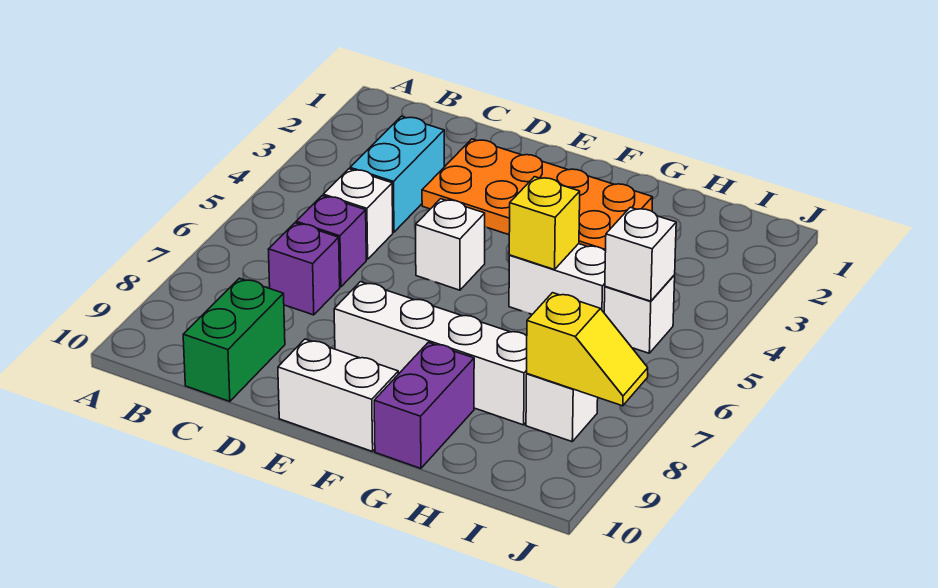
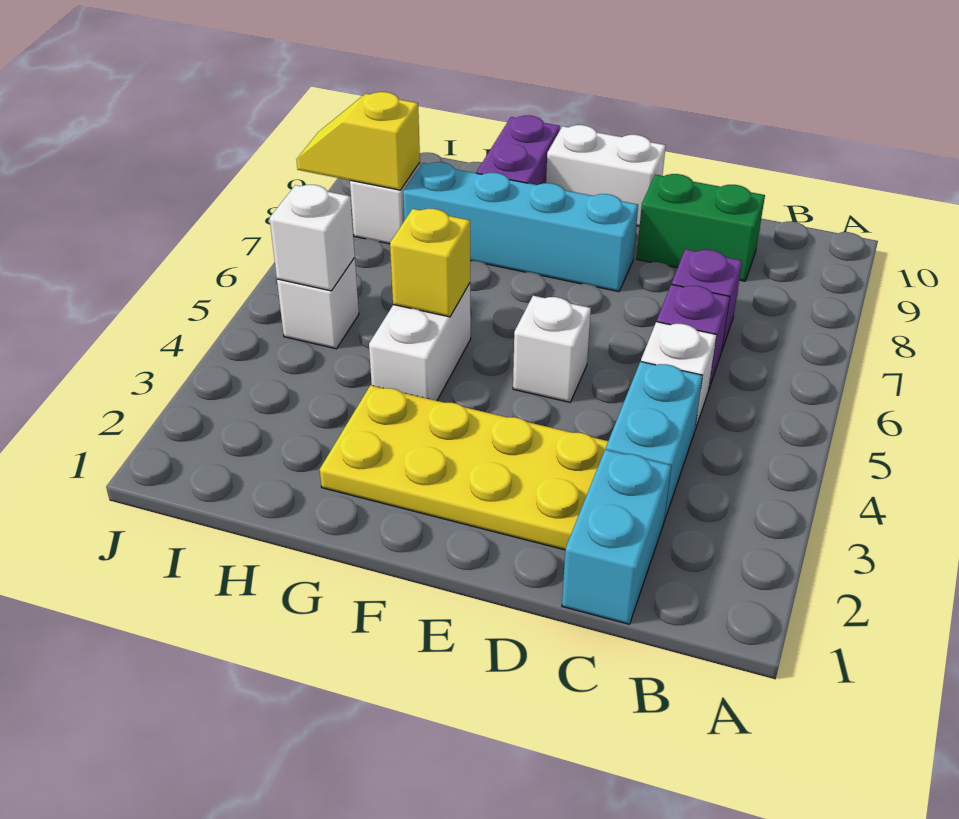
none -> cyan brick C1:C2 level 1
green brick C9:C10 level 1 -> green brick C9:D9 level 1
orange plate D2:G3 level 1 -> yellow plate D2:G3 level 1
white brick E8:H8 level 1 -> cyan brick E8:H8 level 1
white brick G5:H5 level 1 -> white brick G4:G5 level 1

